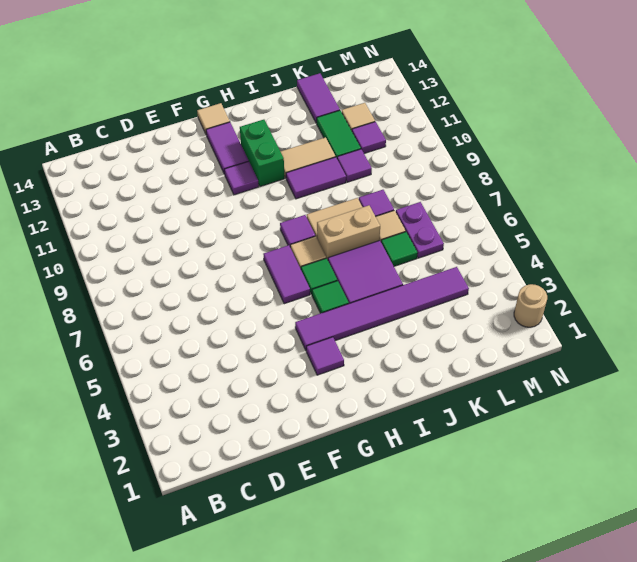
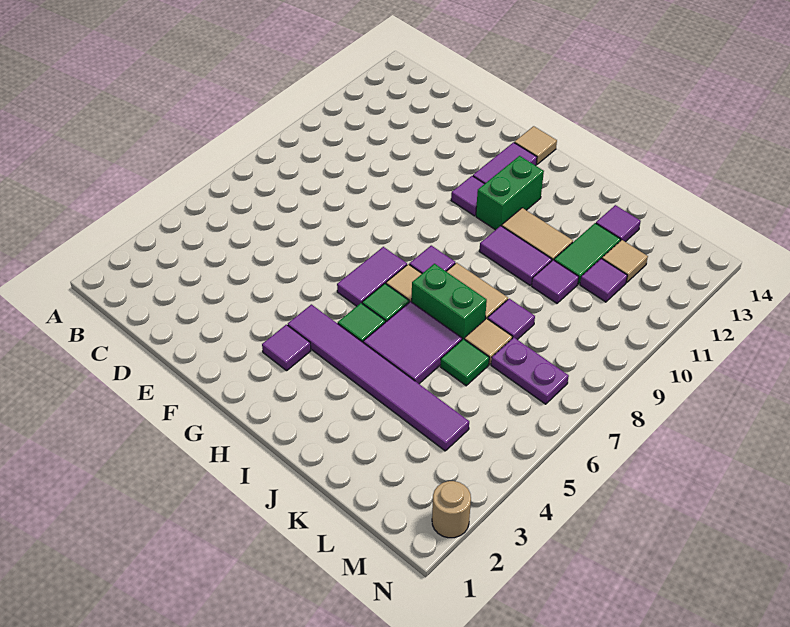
tan brick I7:J7 level 1 -> green brick I7:J7 level 1
purple tile K13:K14 level 1 -> purple tile K13 level 1
purple plate L6:L7 level 1 -> purple plate L7:M7 level 1

